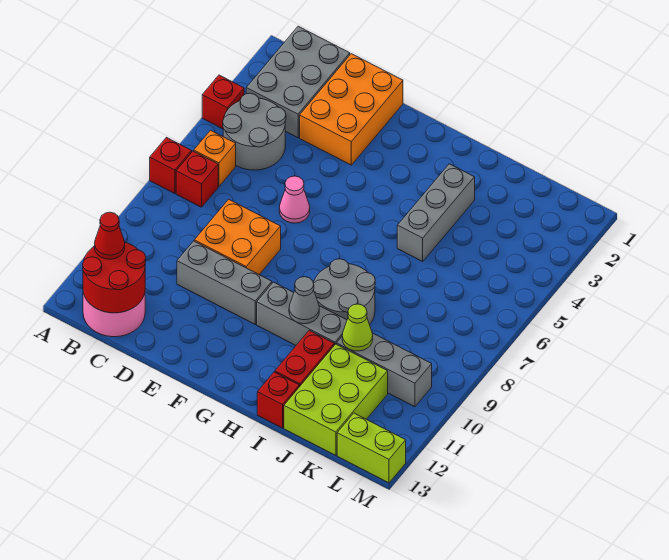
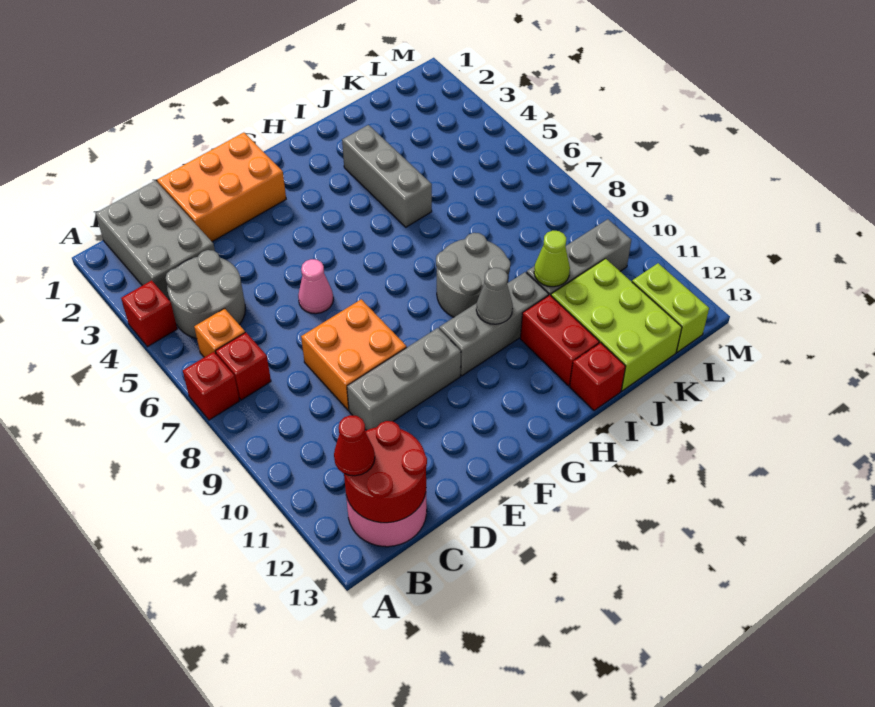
orange brick D1:E3 level 1 -> orange brick D1:F2 level 1
lime brick L13:M13 level 1 -> lime brick L12:L13 level 1

